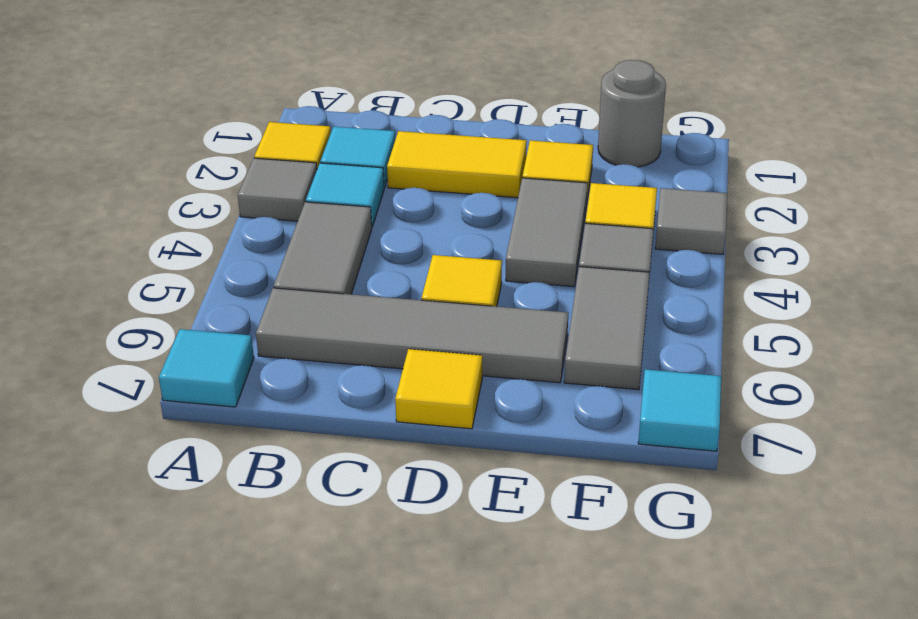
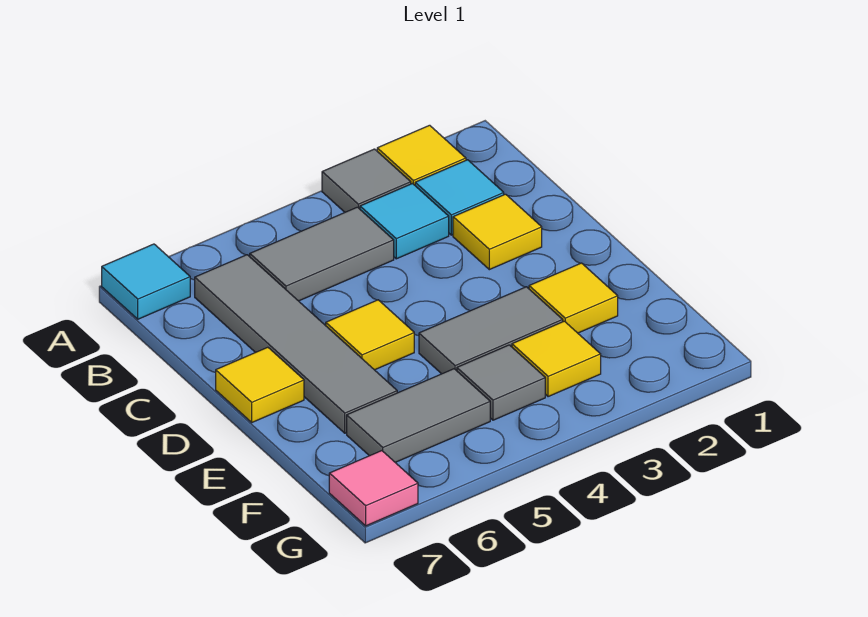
yellow tile C2:D2 level 1 -> yellow tile C2 level 1
grey round brick F1 level 1 -> none
grey tile G3 level 1 -> none
cyan tile G7 level 1 -> pink tile G7 level 1

